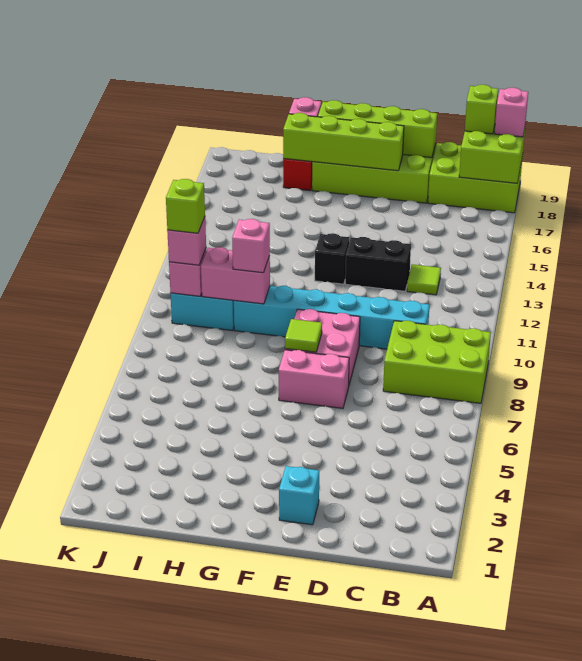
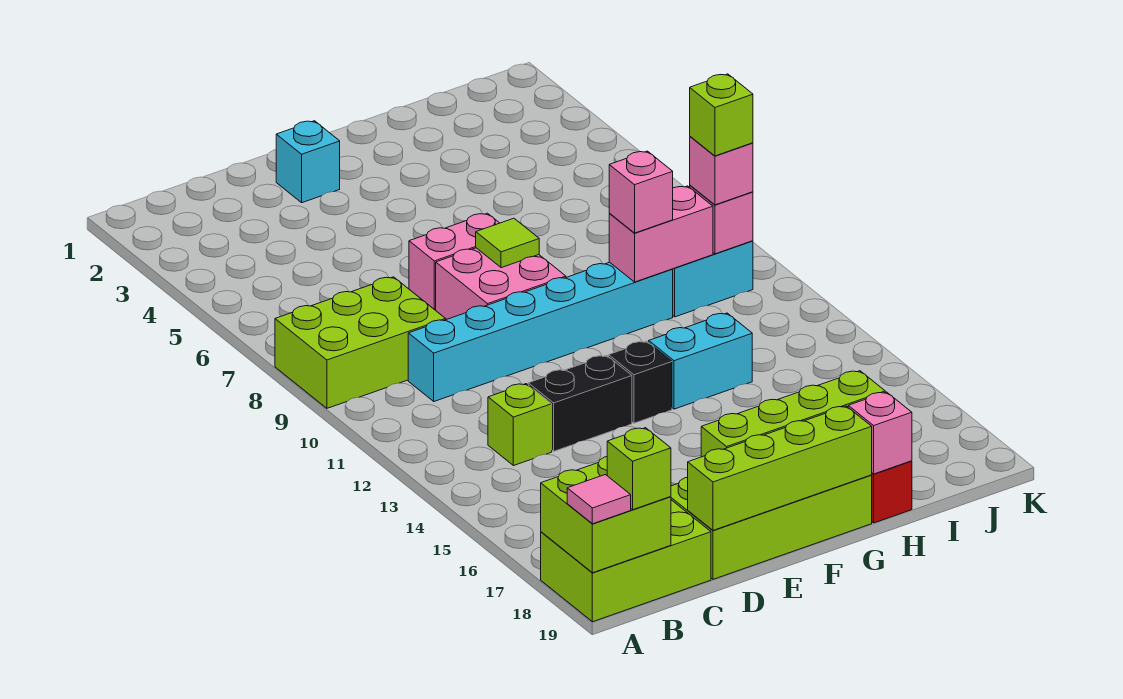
pink brick A19 level 3 -> pink tile A19 level 3
lime tile C13 level 1 -> lime brick C13 level 1
none -> cyan brick G13:H13 level 1

